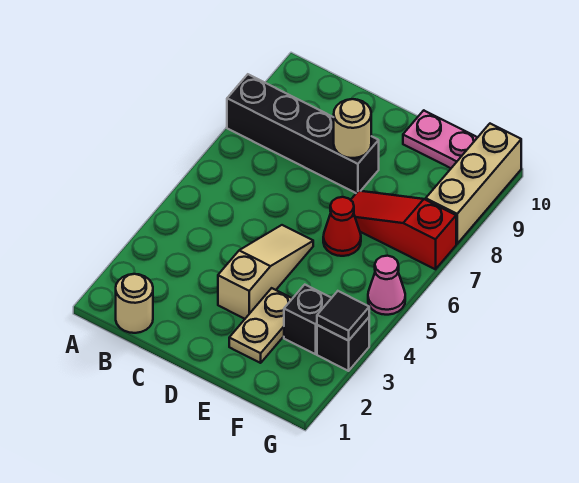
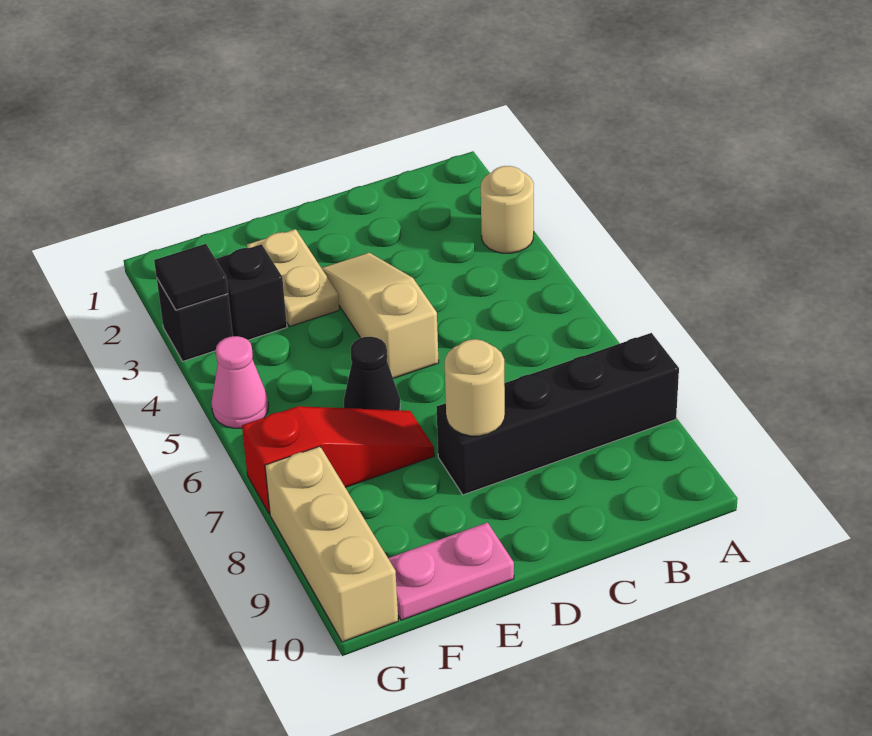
tan round brick B1 level 1 -> tan round brick A3 level 1
tan slope D3:D5 level 1 top 3 -> tan slope D3:D5 level 1 top 5
red cone E6 level 1 -> black cone E6 level 1

